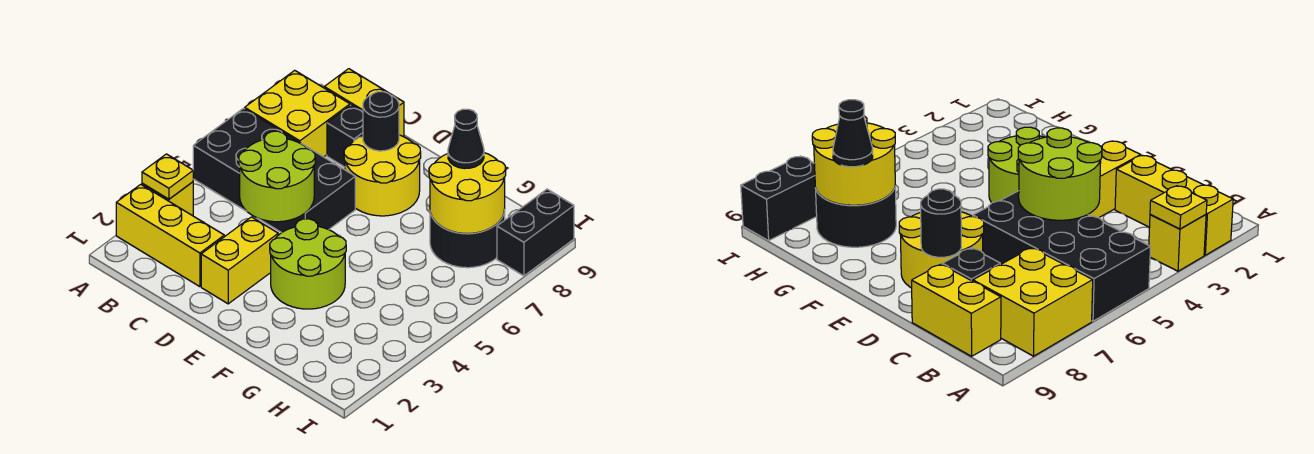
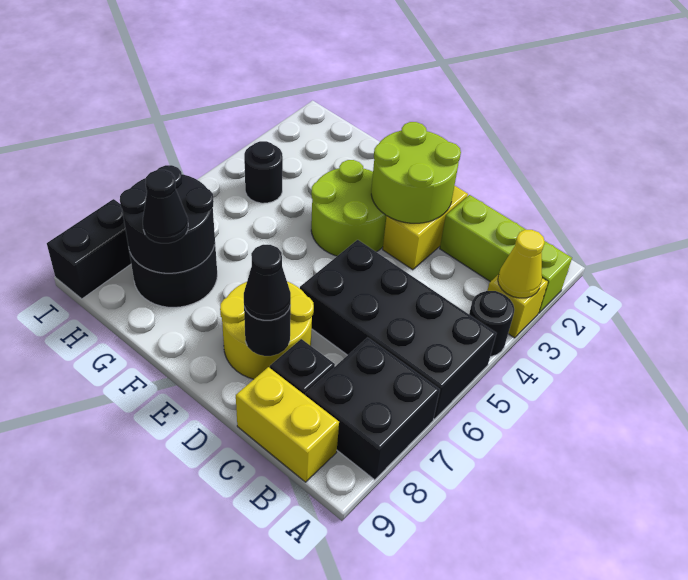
yellow brick A2:C2 level 1 -> lime brick A2:C2 level 1
yellow plate A3 level 2 -> yellow cone A3 level 2
none -> black round brick A4 level 1
yellow brick A7:B8 level 1 -> black brick A7:B8 level 1
lime round brick C4:D5 level 2 -> lime round brick D2:E3 level 2
none -> black cone D8 level 3
yellow round brick G7:H8 level 2 -> black round brick G7:H8 level 2
none -> black round brick H4 level 1

